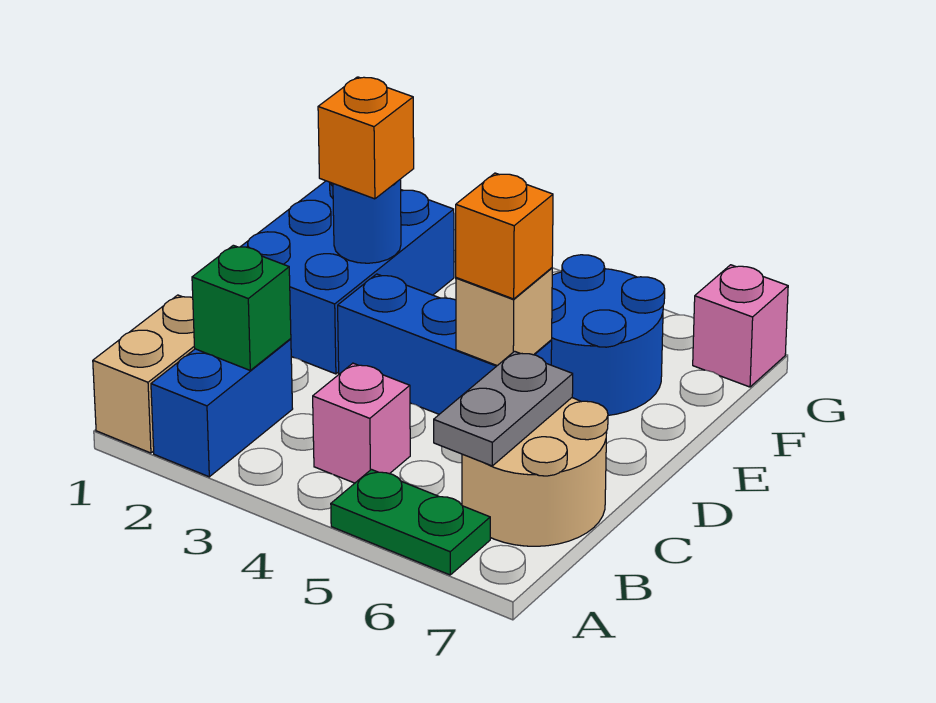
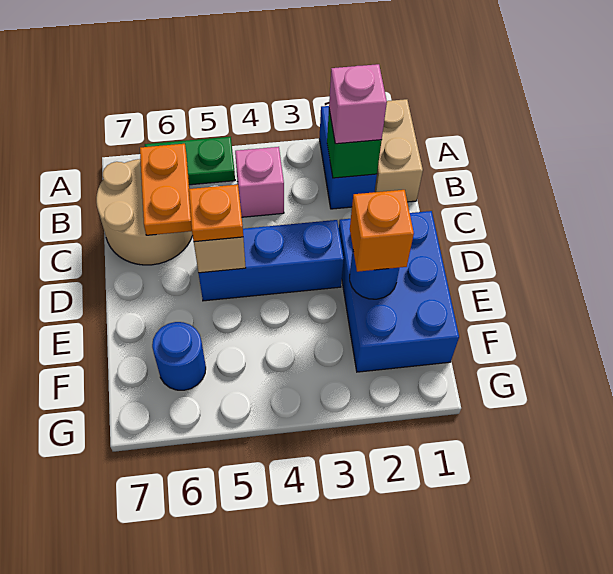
grey plate B6:C6 level 2 -> orange plate B6:C6 level 2
orange brick D5 level 3 -> orange plate D5 level 3
blue round brick E5:F6 level 1 -> blue round brick F6 level 1
pink brick G7 level 1 -> pink brick B2 level 3

